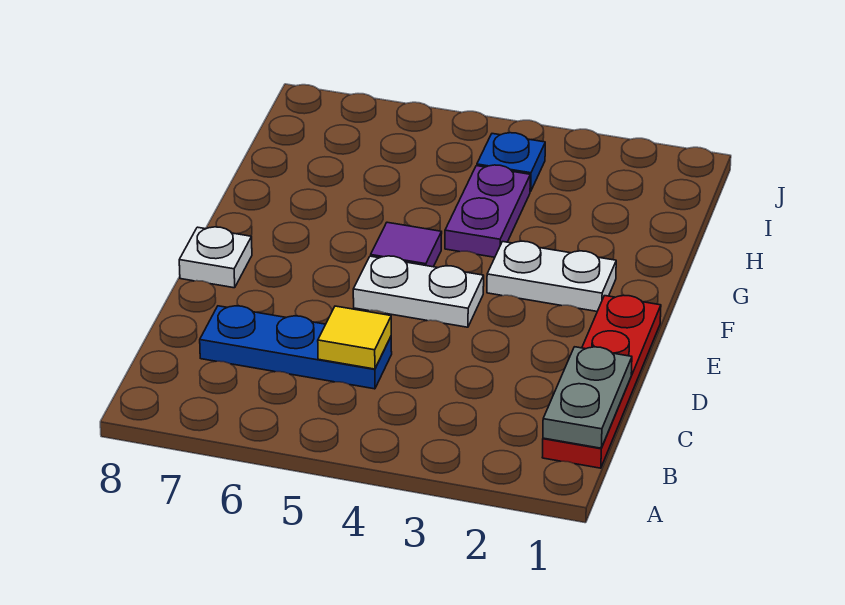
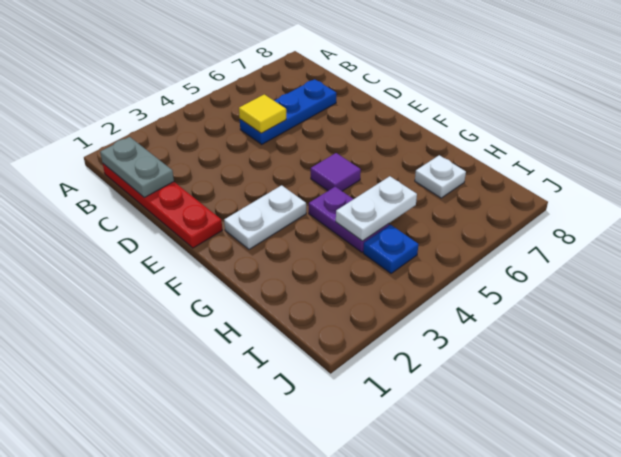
white plate E4:E5 level 1 -> white plate H4:H5 level 2
white plate E8 level 1 -> white plate H7 level 1

